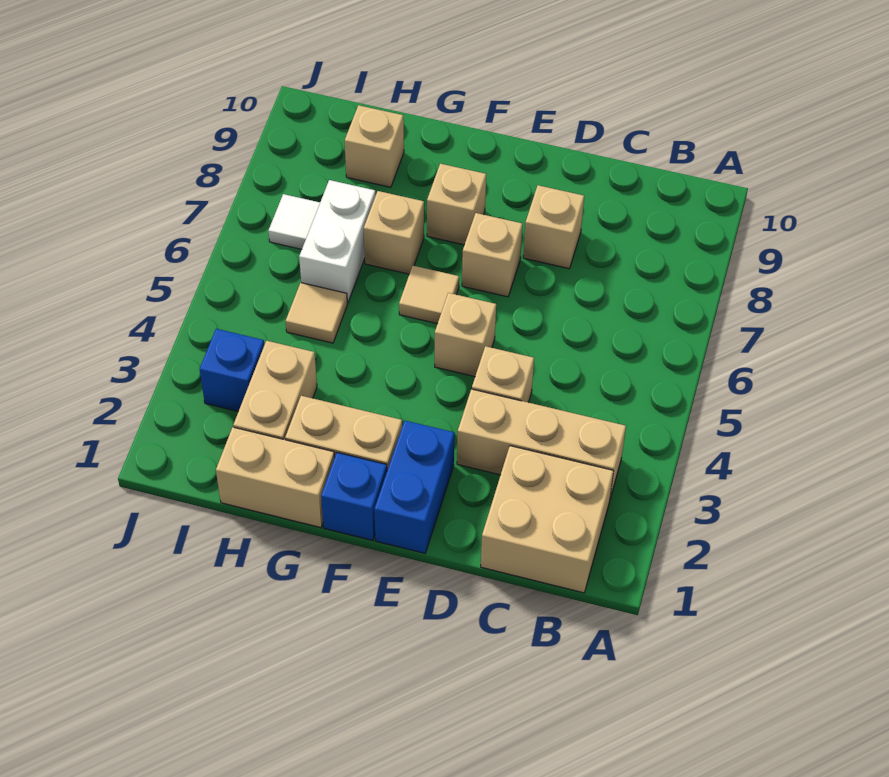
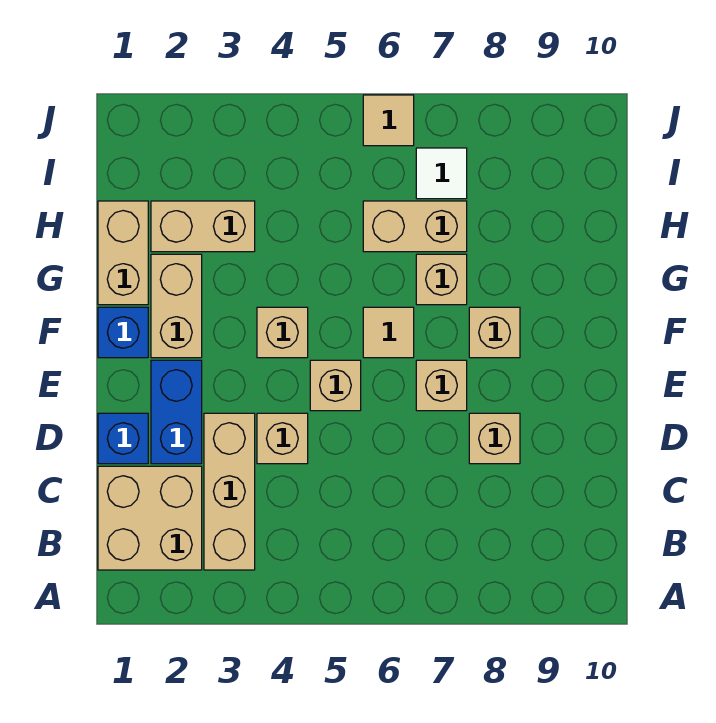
blue brick E1:E2 level 1 -> blue brick D2:E2 level 1
tan tile H5 level 1 -> tan tile J6 level 1
white brick H6:H7 level 1 -> tan brick H6:H7 level 1
tan brick H9 level 1 -> tan brick F4 level 1
blue brick I3 level 1 -> blue brick D1 level 1

